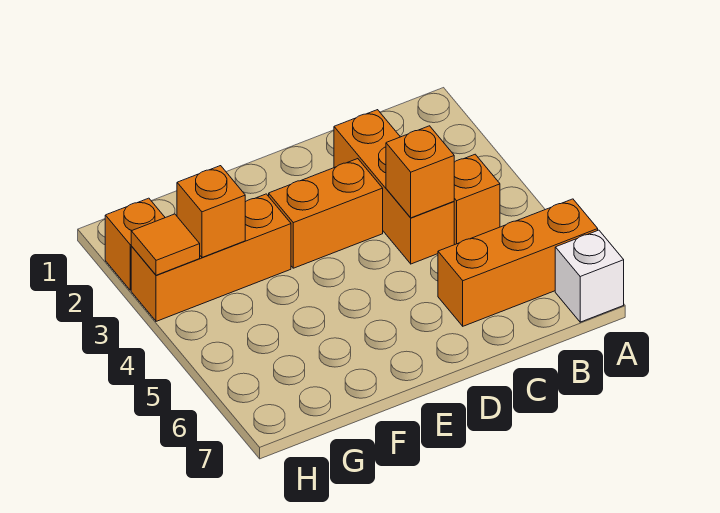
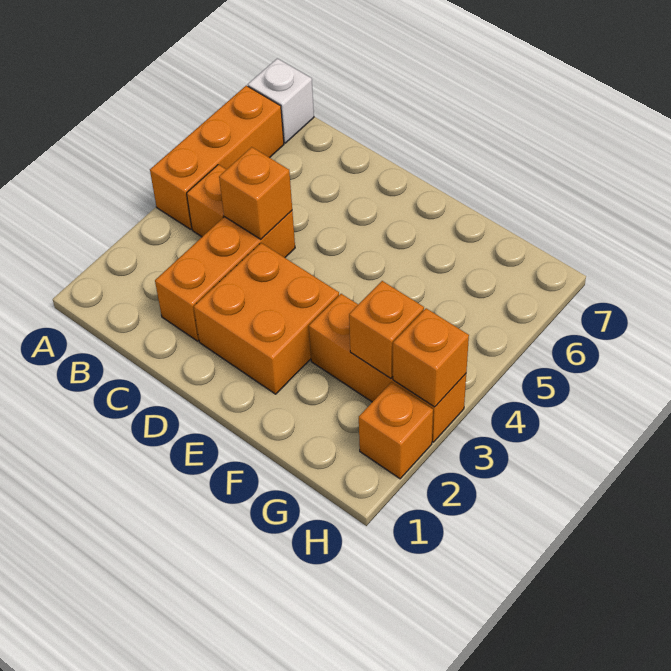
orange brick A6:C6 level 1 -> orange brick A4:A6 level 1
orange brick D3:E3 level 1 -> orange brick D2:E3 level 1
orange tile H3 level 2 -> orange brick H3 level 2

